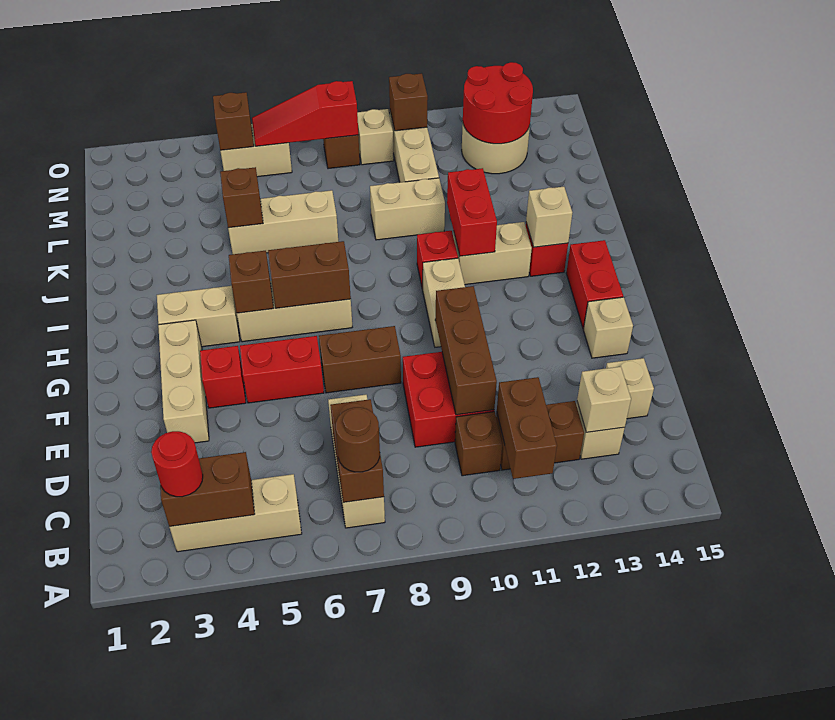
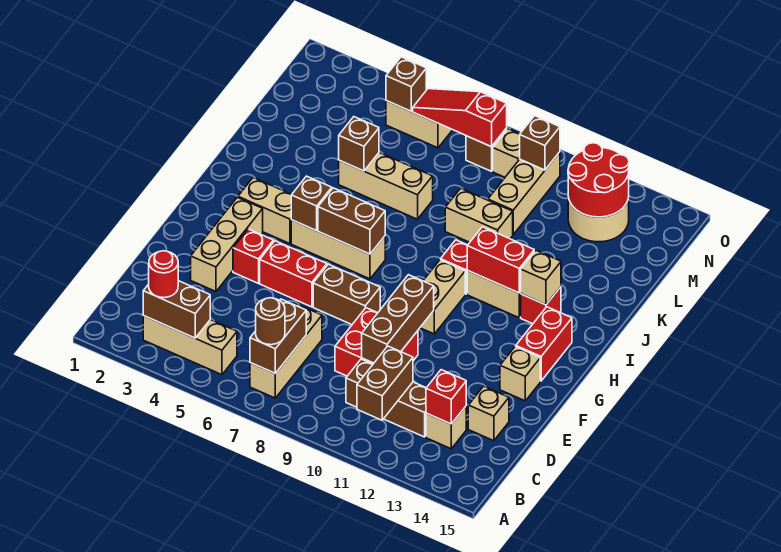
tan brick C13 level 2 -> red brick C13 level 2
red brick I11:J11 level 2 -> red brick I11:I12 level 2

